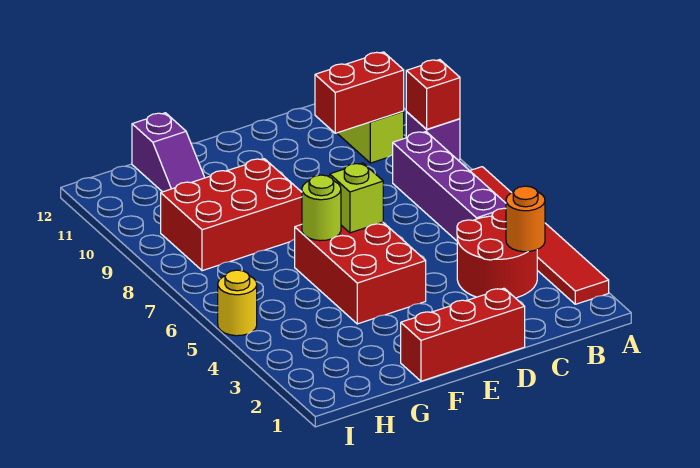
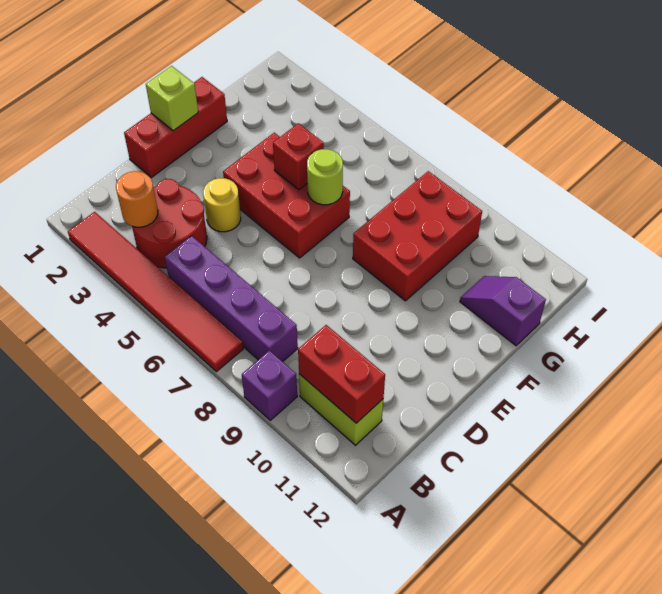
red brick A9 level 2 -> red brick F5 level 2
red brick B10:C10 level 2 -> red brick B10:B11 level 2
lime brick E6 level 2 -> lime brick E1 level 2
yellow round brick I5 level 1 -> yellow round brick D4 level 1

